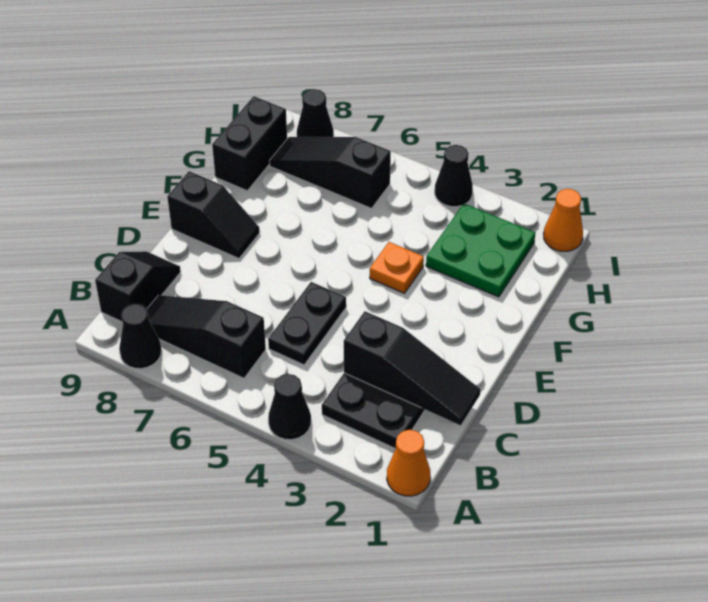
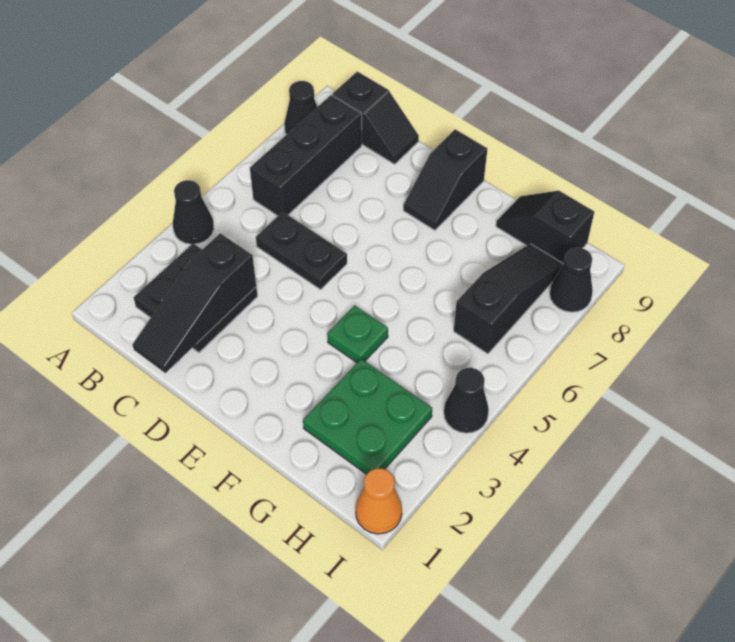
orange cone A1 level 1 -> none
black slope B6:B8 level 1 top 6 -> black brick B6:B8 level 1
orange plate F4 level 1 -> green plate F4 level 1
black brick G9:H9 level 1 -> black slope G9:H9 level 1 top H

